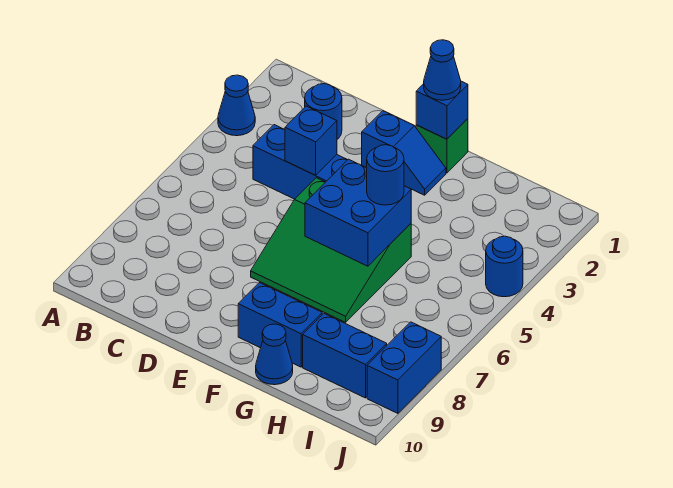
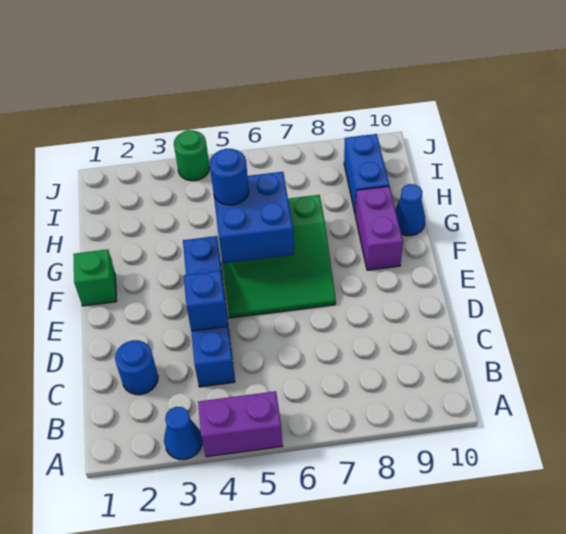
none -> purple brick A4:A5 level 1
blue slope E2:F2 level 1 top E -> none
green slope E5:G7 level 1 top 5 -> green slope E5:G7 level 1 top G
blue brick F1 level 2 -> none
blue cone F1 level 3 -> none
blue brick F9:G9 level 1 -> purple brick F9:G9 level 1
blue round brick J4 level 1 -> green round brick J4 level 1
blue brick J8:J9 level 1 -> none

